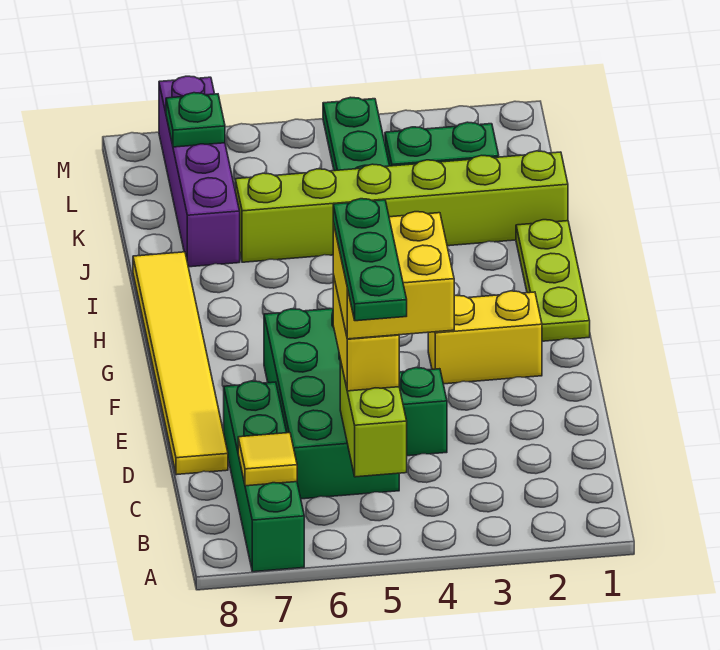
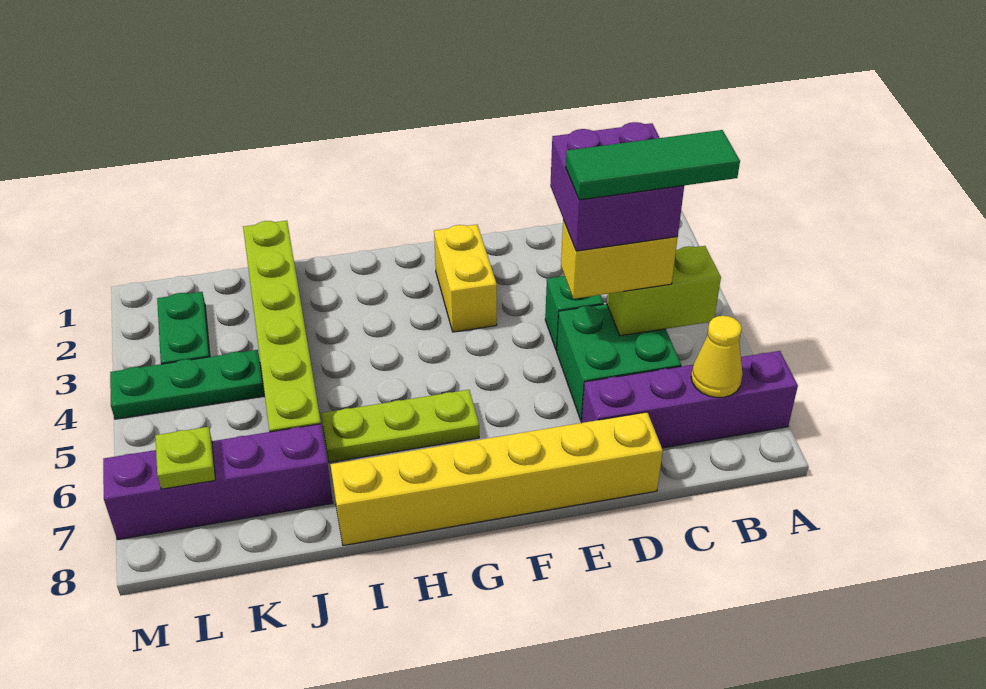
green brick A7:D7 level 1 -> purple brick A7:D7 level 1
green plate B5:D5 level 5 -> green tile B5:D5 level 5
yellow tile B7 level 2 -> yellow cone B7 level 2
yellow brick C4:D5 level 4 -> purple brick C4:D5 level 4
green brick C5:F6 level 1 -> green brick C5:D6 level 1
yellow tile D8:I8 level 1 -> yellow brick D8:I8 level 1
lime plate G1:I1 level 1 -> lime plate G6:I6 level 1
green plate L7 level 2 -> lime plate L7 level 2

